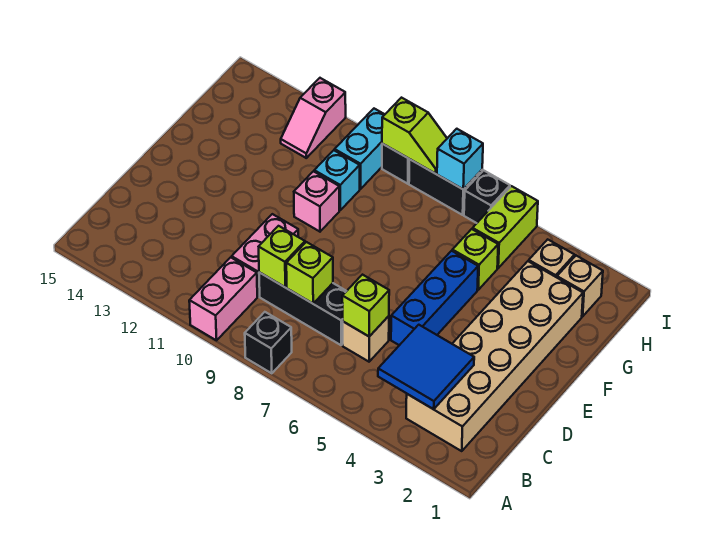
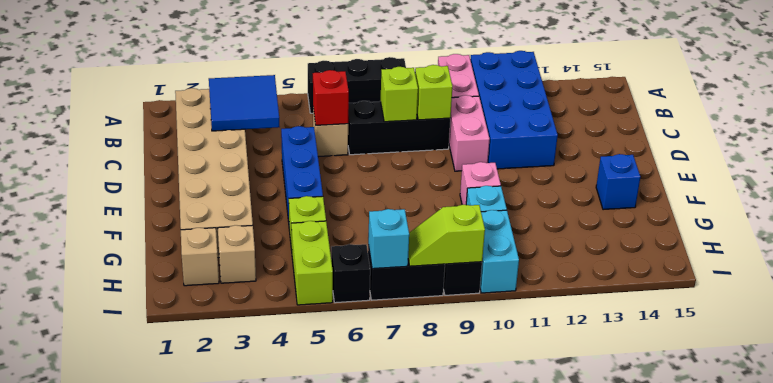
black brick A8 level 1 -> black brick A6:A8 level 1
none -> blue brick A11:D12 level 1
lime brick C6 level 2 -> red brick C6 level 2
none -> blue brick F14 level 1
pink slope H12:I12 level 1 top I -> none

